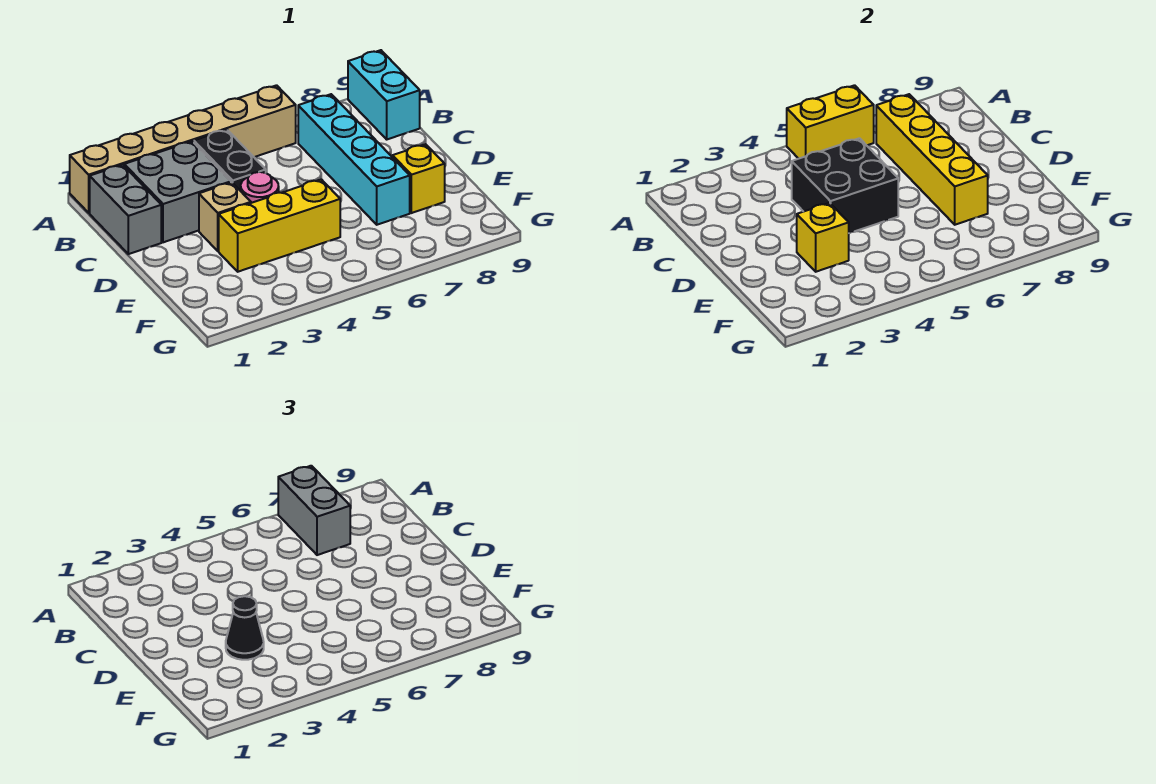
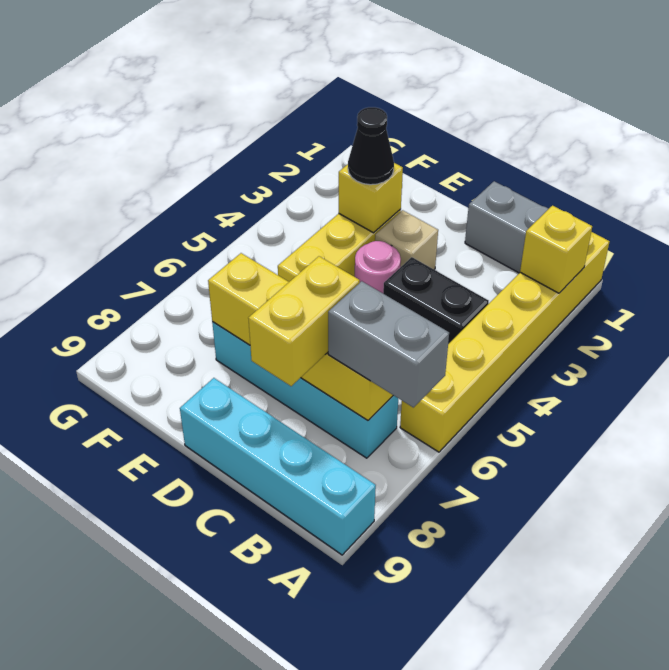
tan brick A1:A6 level 1 -> yellow brick A1:A6 level 1
yellow brick A5:A6 level 2 -> yellow brick C7:C8 level 3
cyan brick A9:B9 level 1 -> cyan brick A9:D9 level 1
grey brick B2:C3 level 1 -> none
black brick C4:D5 level 2 -> none
yellow brick E8 level 1 -> yellow brick A2 level 2

